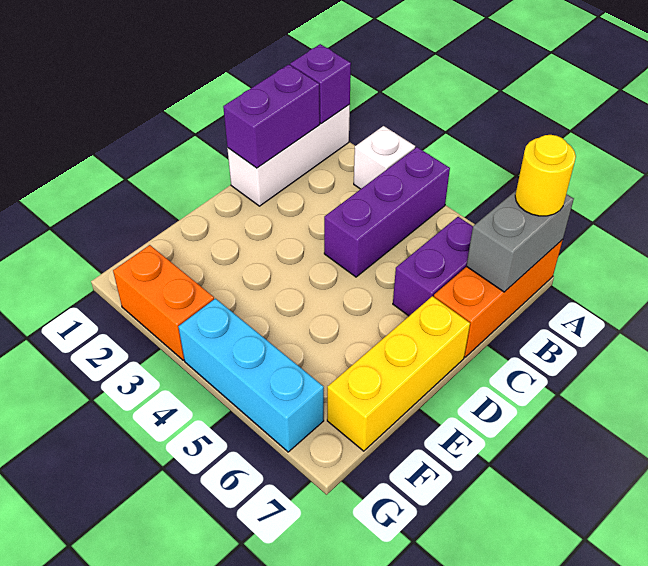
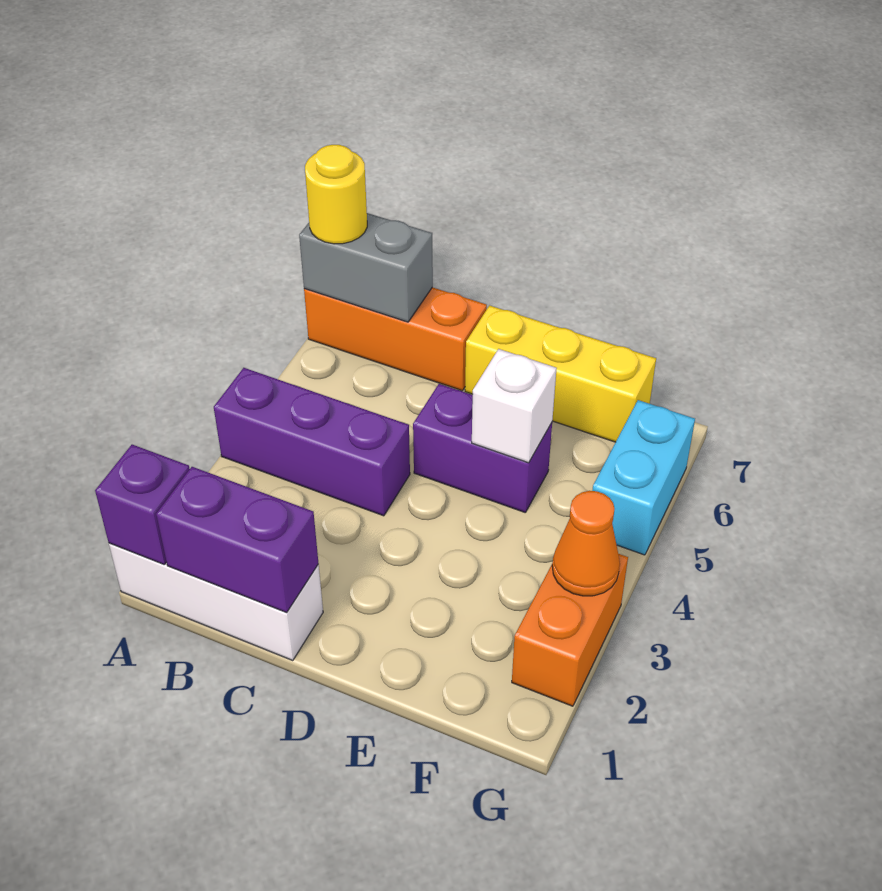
white brick A3 level 1 -> white brick E5 level 2
purple brick B6:C6 level 1 -> purple brick D5:E5 level 1
none -> orange cone G3 level 2
cyan brick G4:G6 level 1 -> cyan brick G5:G6 level 1

